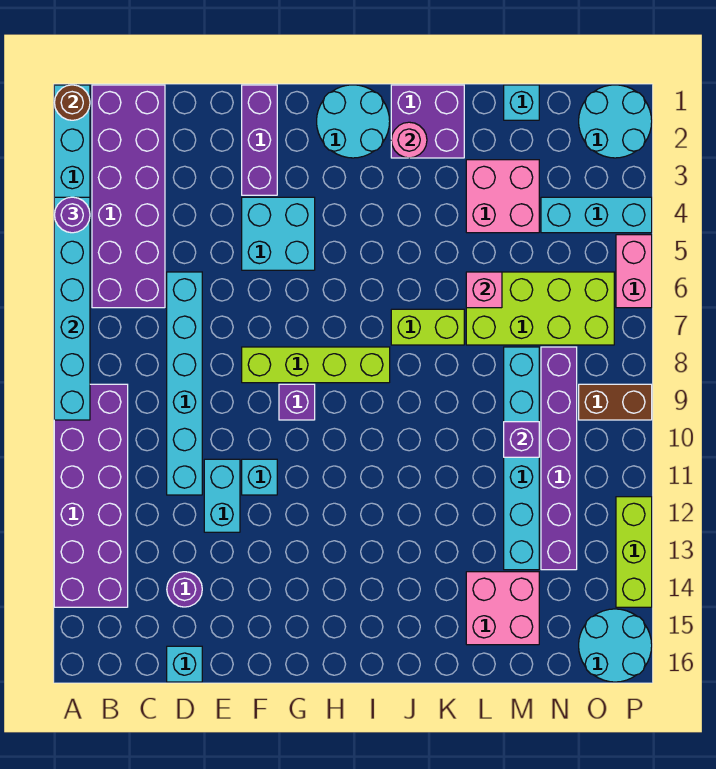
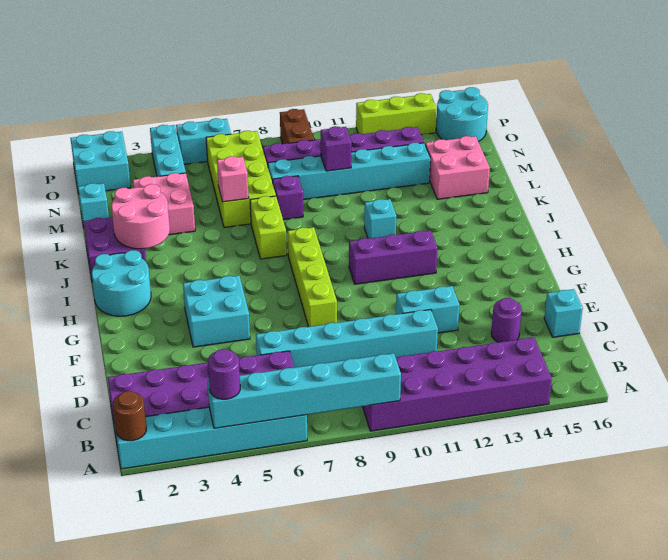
purple brick F1:F3 level 1 -> purple brick H10:H12 level 1
cyan brick F11 level 1 -> cyan brick J11 level 1
purple brick G9 level 1 -> purple brick L8 level 1
pink round brick J2 level 2 -> pink round brick J2:K3 level 2
cyan round brick O1:P2 level 1 -> cyan brick O1:P2 level 1
pink brick P5:P6 level 1 -> cyan brick P5:P6 level 1

